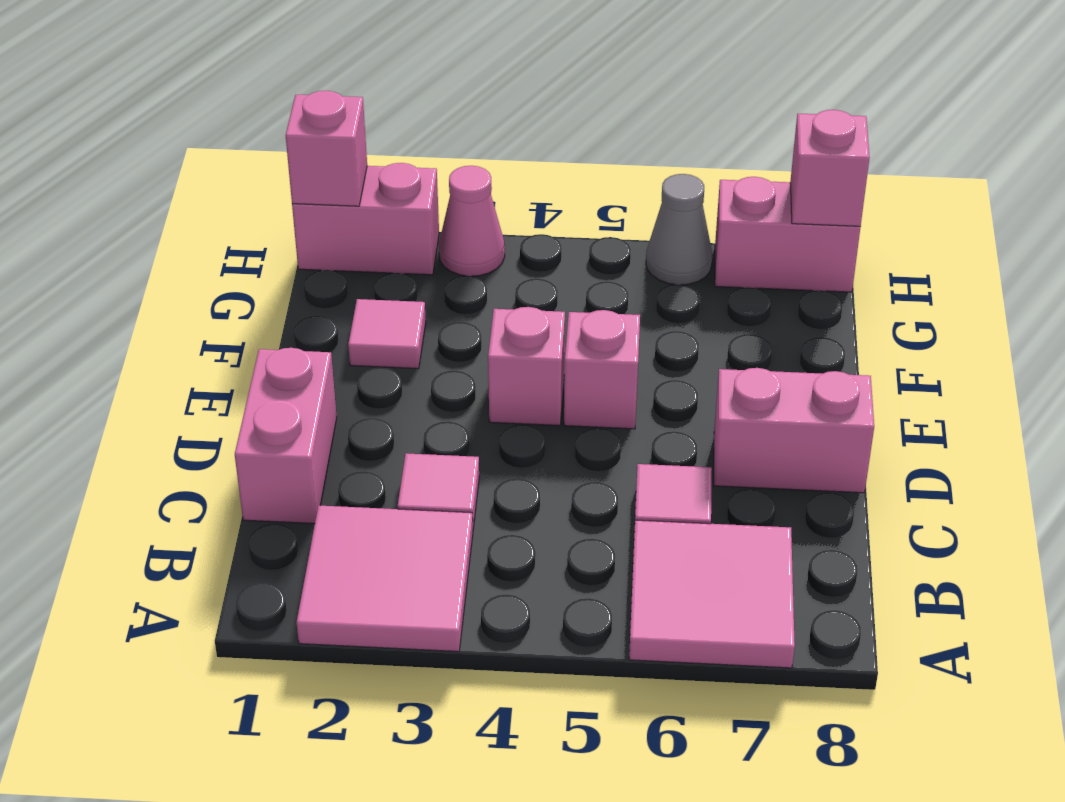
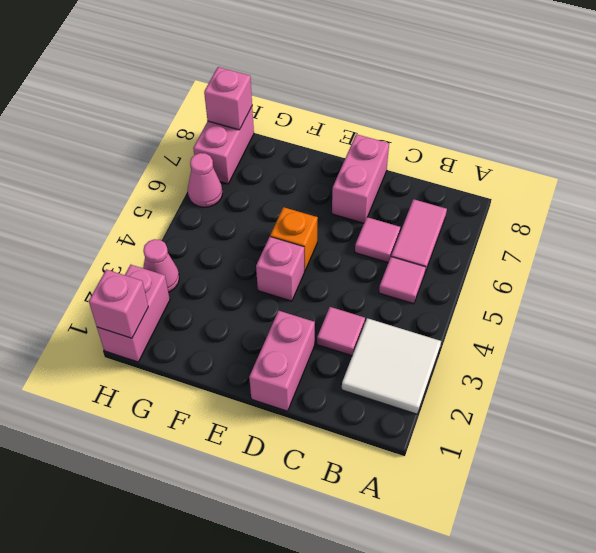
pink tile A2:B3 level 1 -> white tile A2:B3 level 1
pink tile A6:B7 level 1 -> pink tile B6:B7 level 1
pink brick C1:D1 level 1 -> pink brick D1:D2 level 1
pink brick E5 level 1 -> orange brick E5 level 1
pink tile F2 level 1 -> pink tile B5 level 1
grey cone H6 level 1 -> pink cone H6 level 1

